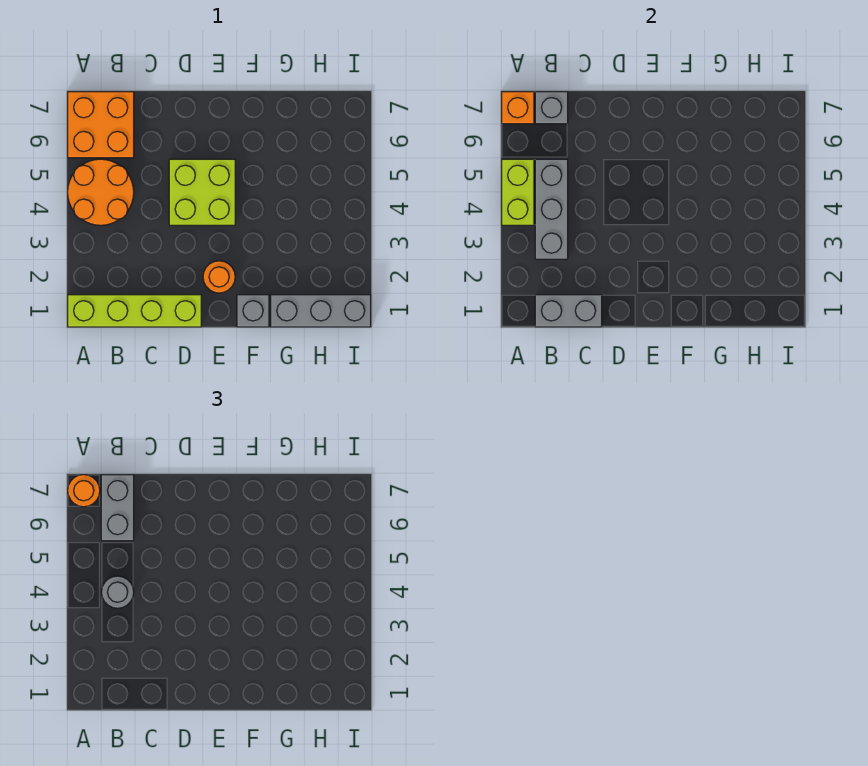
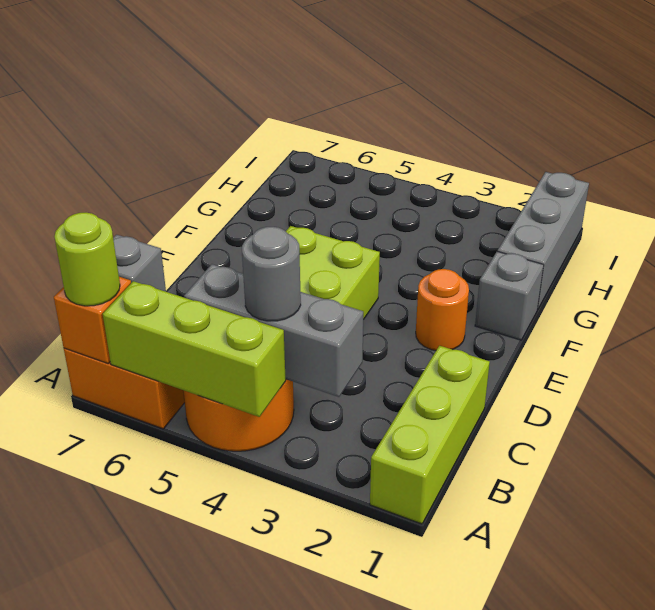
lime brick A1:D1 level 1 -> lime brick A1:C1 level 1
lime brick A4:A5 level 2 -> lime brick A4:A6 level 2
orange round brick A7 level 3 -> lime round brick A7 level 3
grey brick B1:C1 level 2 -> none
grey brick B6:B7 level 3 -> none

